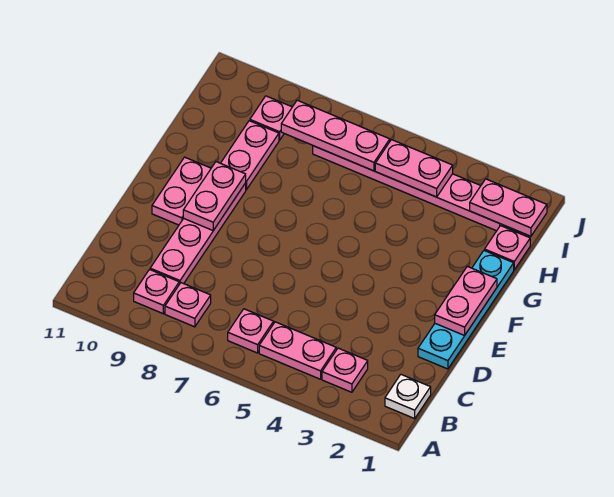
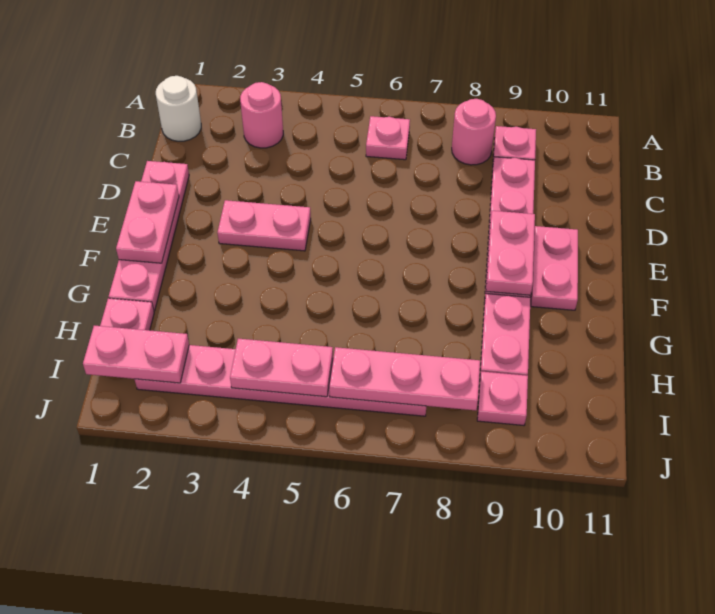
white plate B1 level 1 -> white round brick B1 level 1
pink plate B3 level 1 -> pink round brick B3 level 1
pink plate B4:B5 level 1 -> pink plate E3:E4 level 1
pink plate B8 level 1 -> pink round brick B8 level 1
cyan plate D1:G1 level 1 -> pink plate D1:G1 level 1

